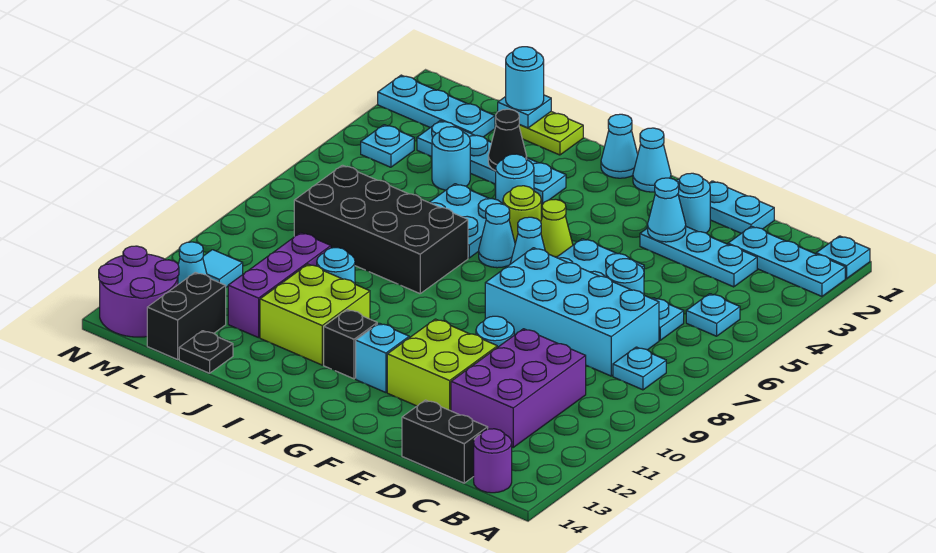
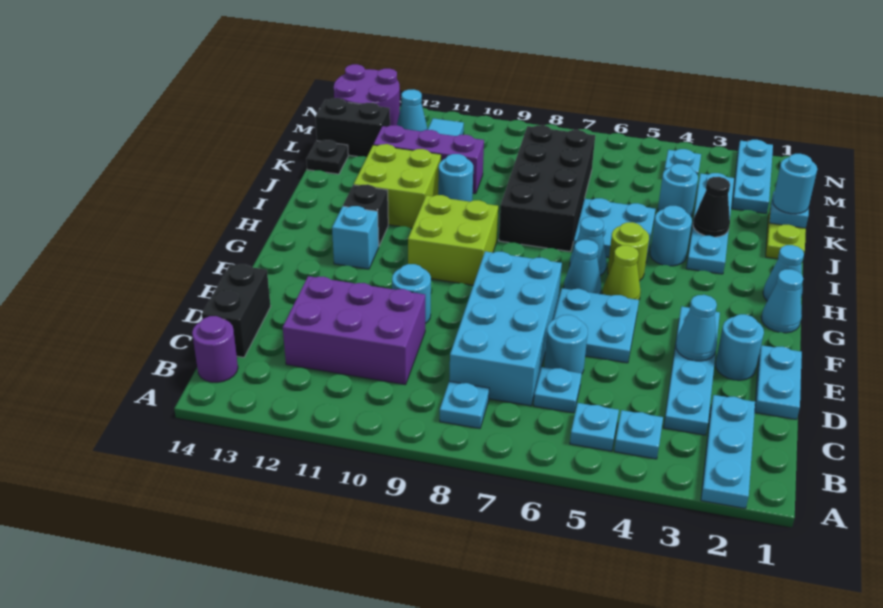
cyan plate A1 level 1 -> cyan plate B4 level 1
cyan plate C3:E3 level 1 -> cyan plate C3:F3 level 1
lime brick E11:F12 level 1 -> lime brick G9:H10 level 1

